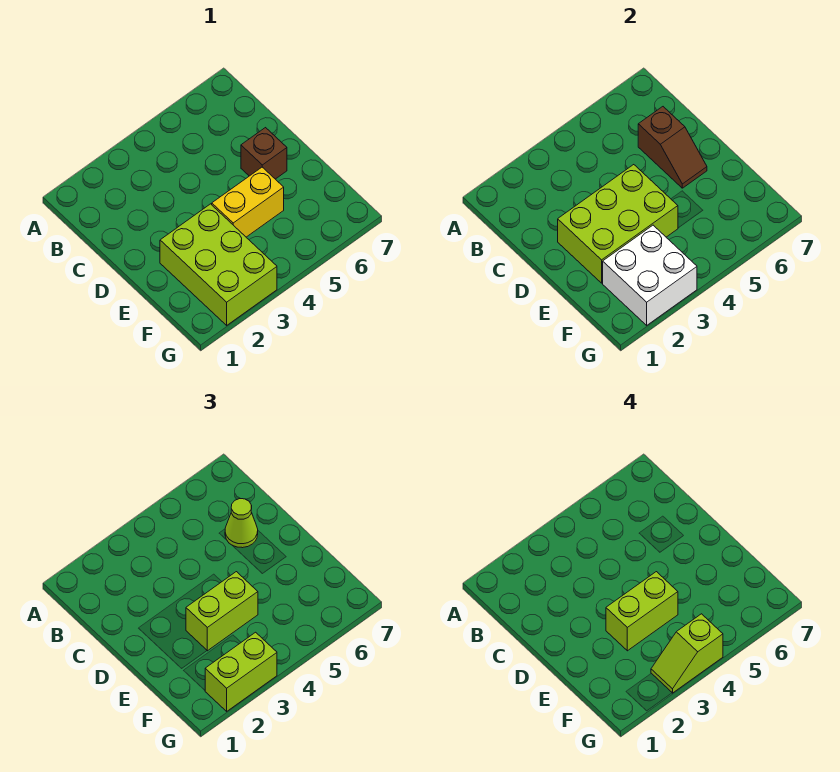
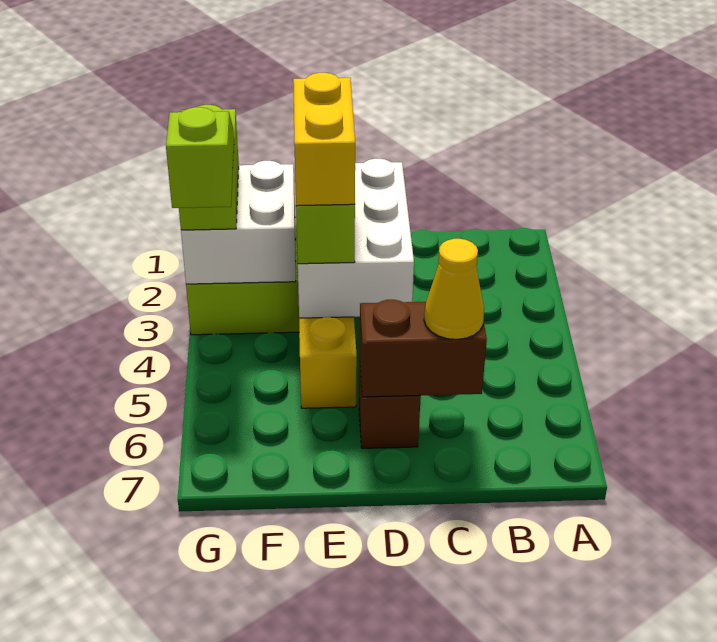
brown slope C6:D6 level 2 top C -> brown brick C6:D6 level 2
lime cone C6 level 3 -> yellow cone C6 level 3
lime brick D2:E4 level 2 -> white brick D2:E4 level 2
lime brick E3:E4 level 4 -> yellow brick E3:E4 level 4

